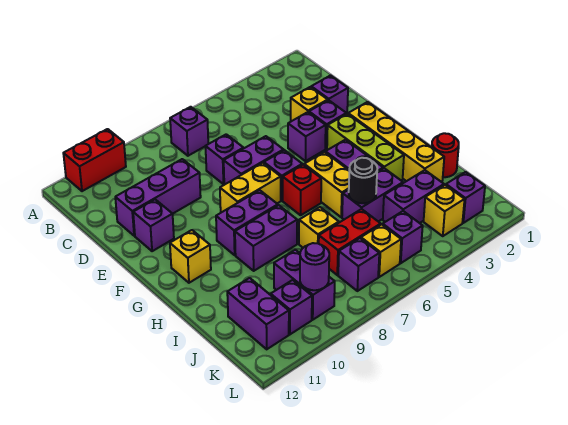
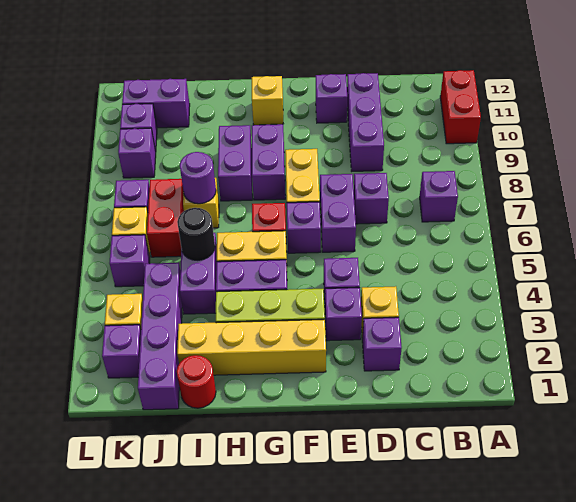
purple brick J3:J4 level 1 -> purple brick J1:J4 level 1
purple brick J9:K9 level 1 -> purple brick K9 level 1
purple round brick K9 level 2 -> purple round brick I7 level 2

